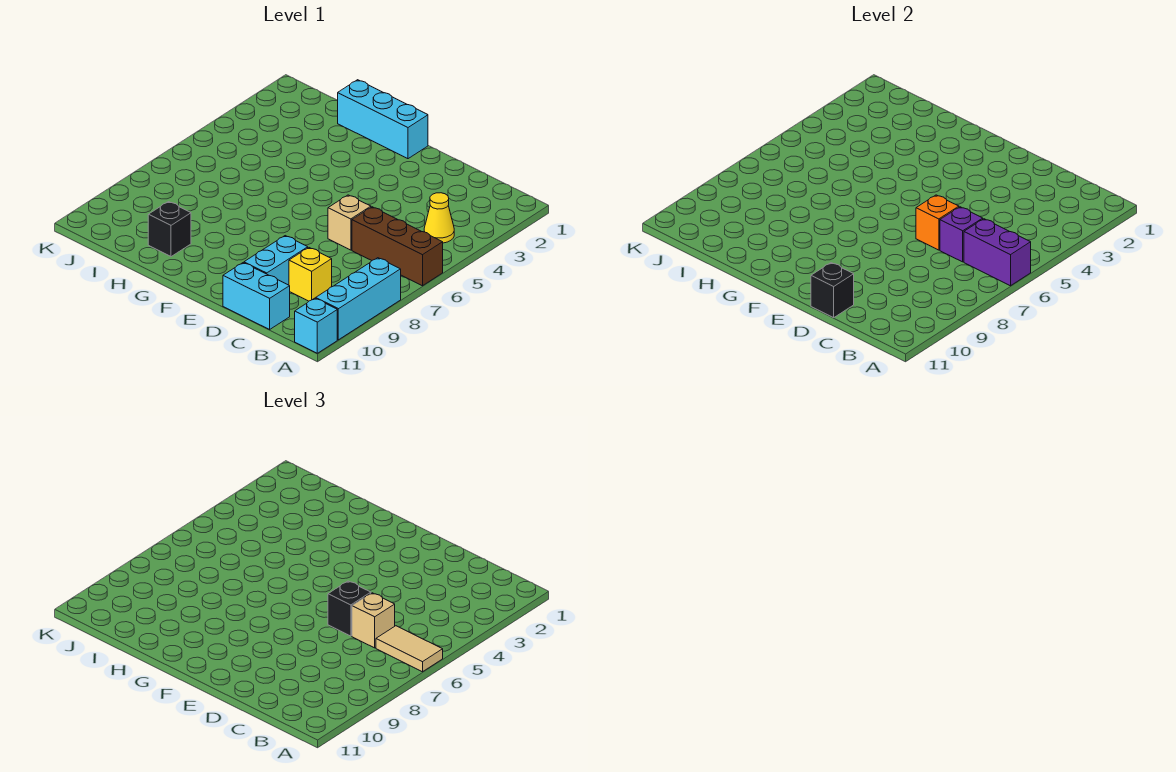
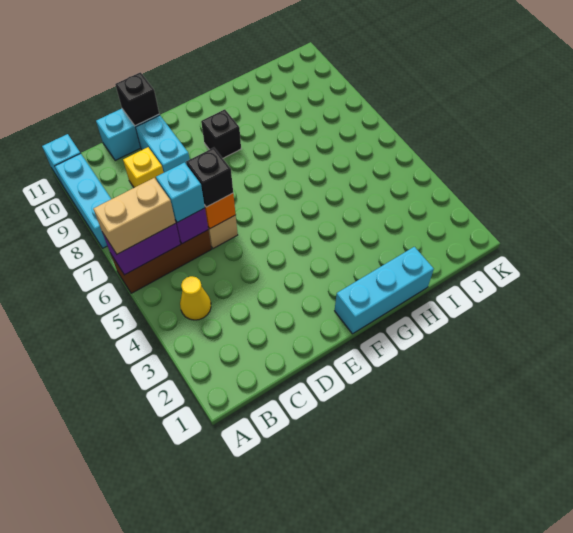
tan tile A6:B6 level 3 -> tan brick A6:B6 level 3
tan brick C6 level 3 -> cyan brick C6 level 3
black brick H10 level 1 -> black brick F9 level 1

